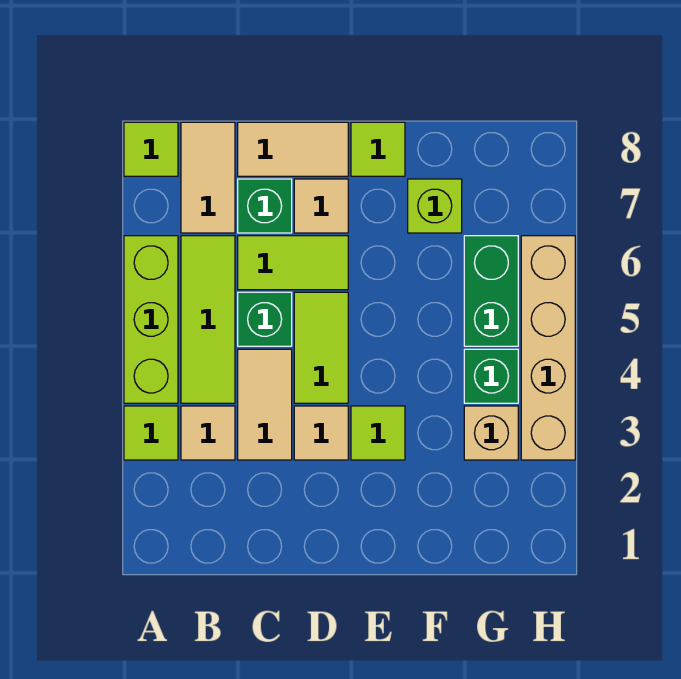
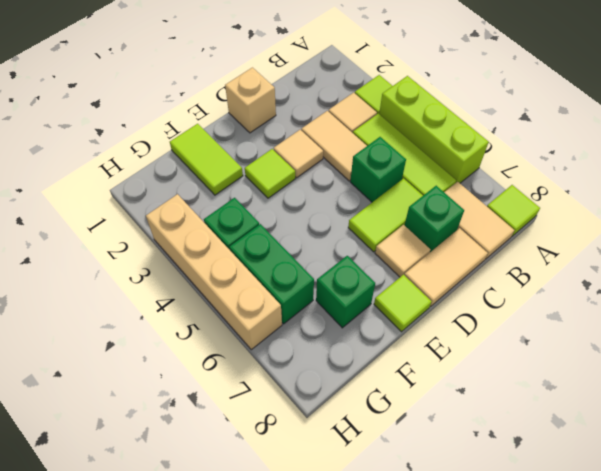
lime tile D4:D5 level 1 -> lime tile F1:F2 level 1
lime brick F7 level 1 -> green brick F7 level 1
tan brick G3 level 1 -> tan brick D1 level 1

